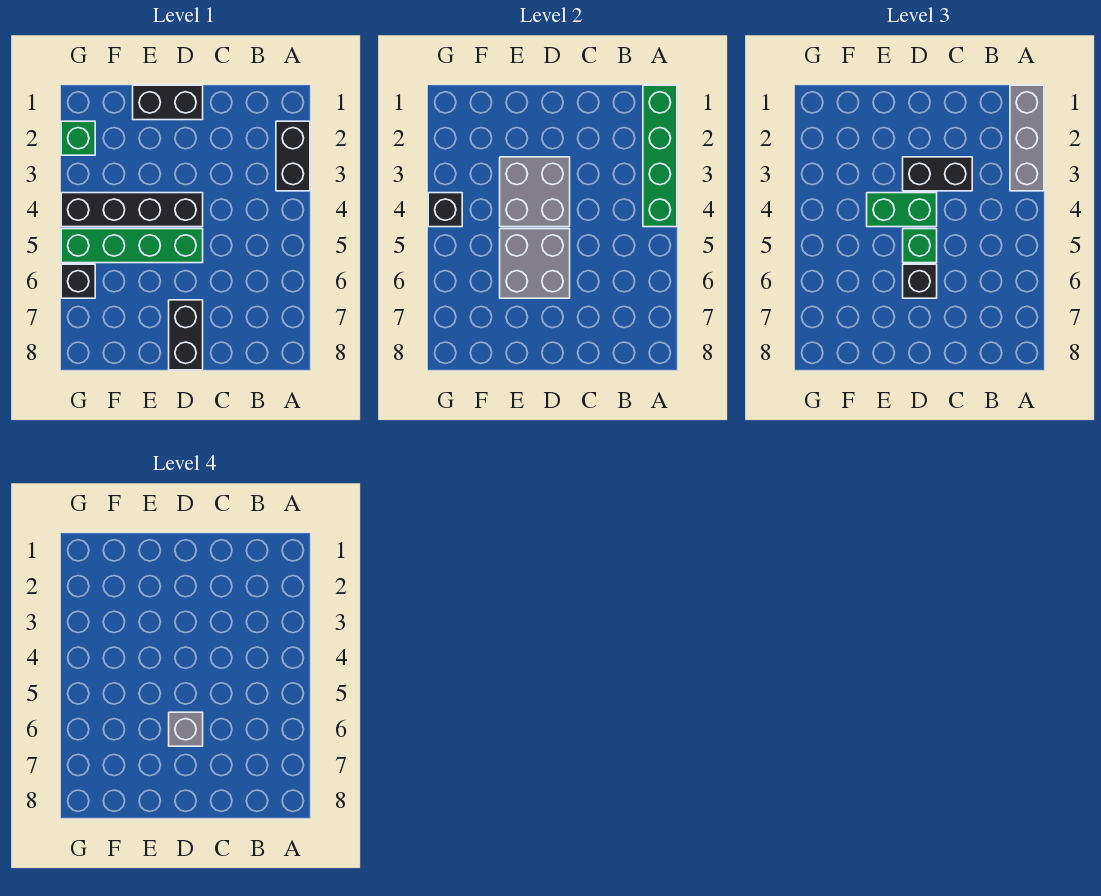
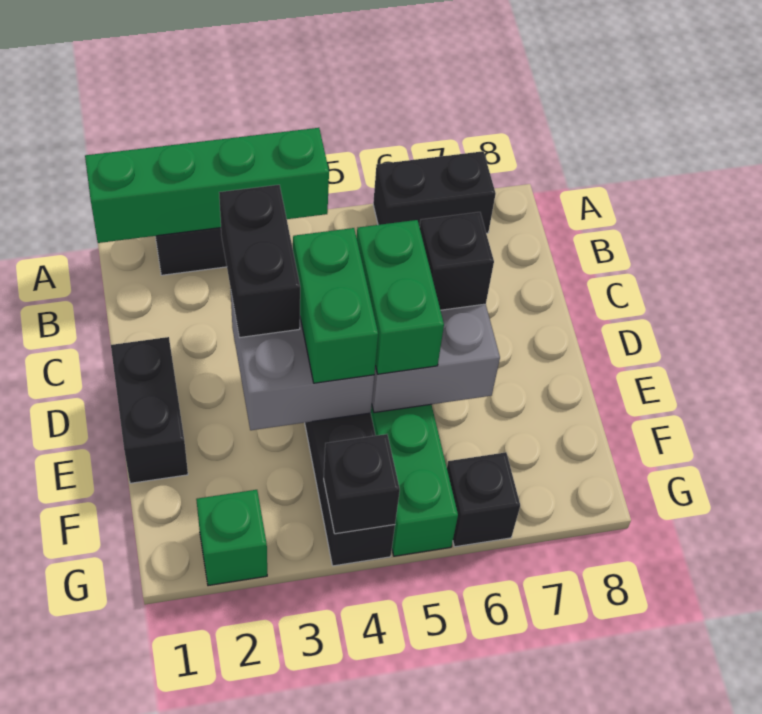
grey brick A1:A3 level 3 -> none
green brick D5 level 3 -> green brick D5:E5 level 3
grey brick D6 level 4 -> none
black brick D7:D8 level 1 -> black brick A6:A7 level 1

